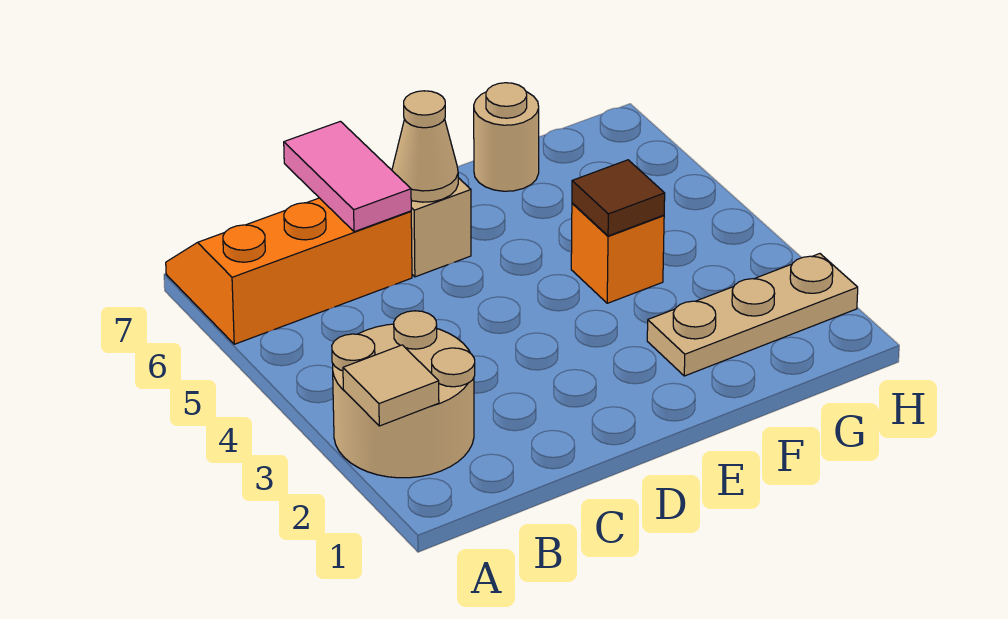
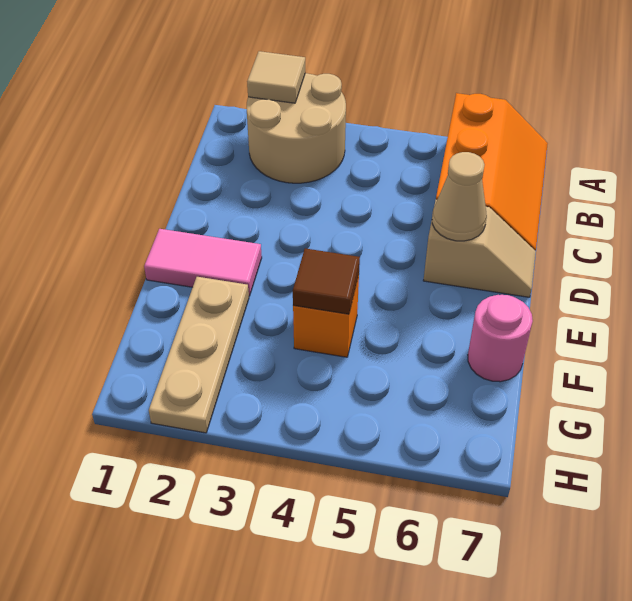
pink tile C6:C7 level 2 -> pink tile E1:E2 level 1
tan round brick F7 level 1 -> pink round brick F7 level 1

